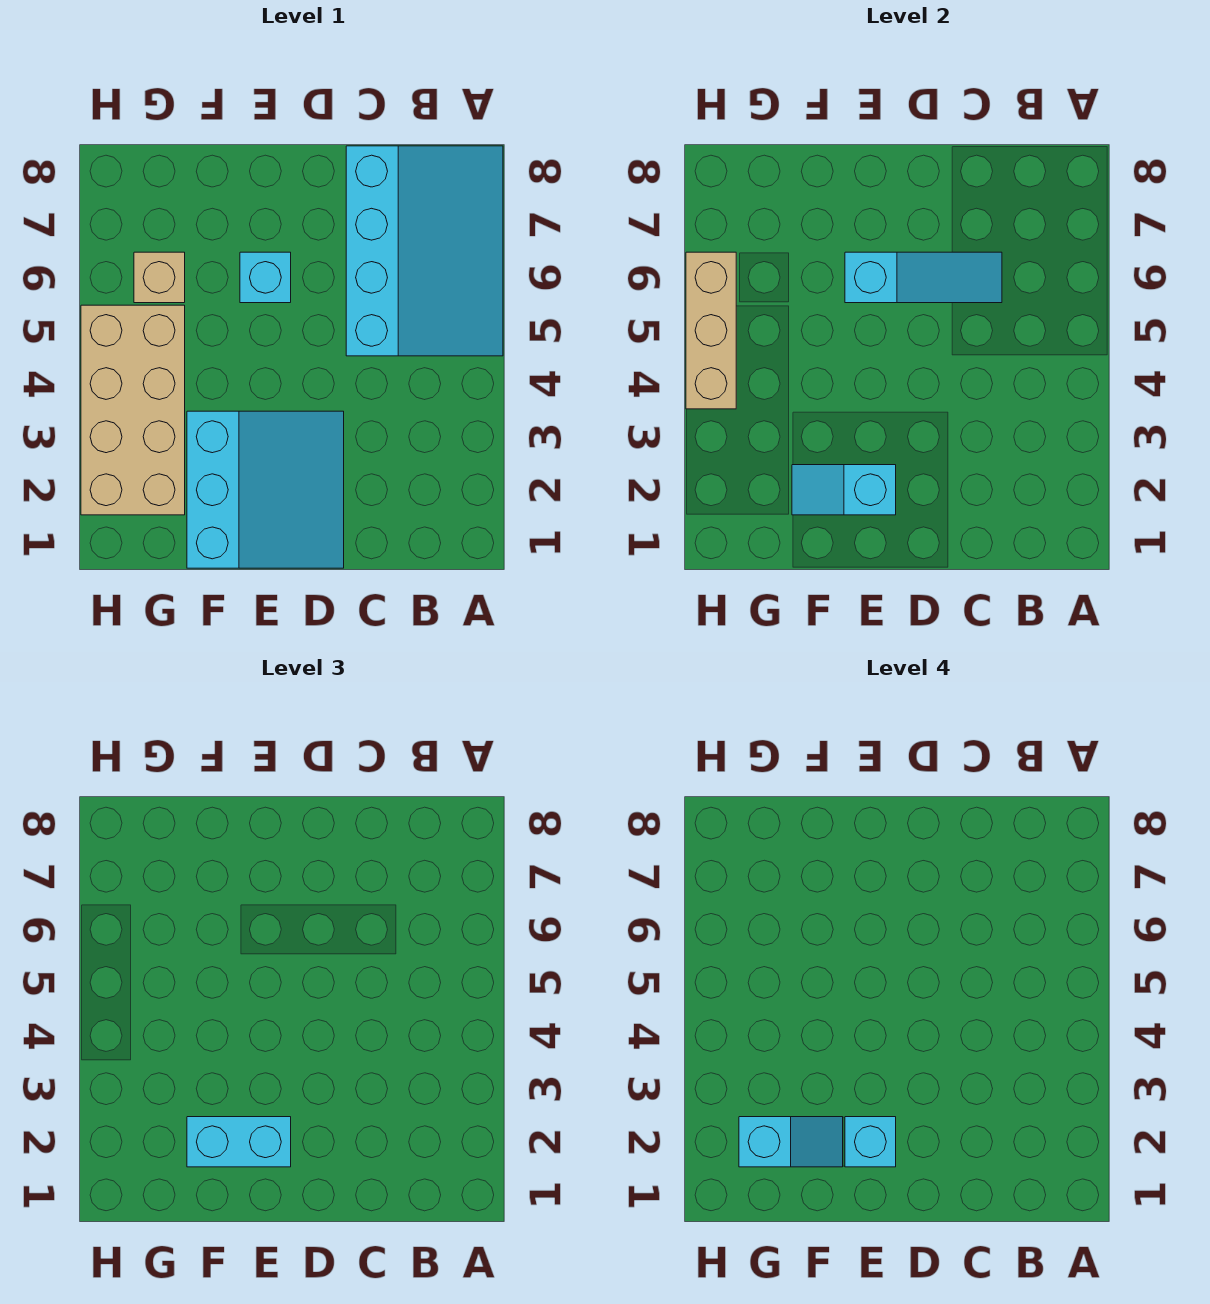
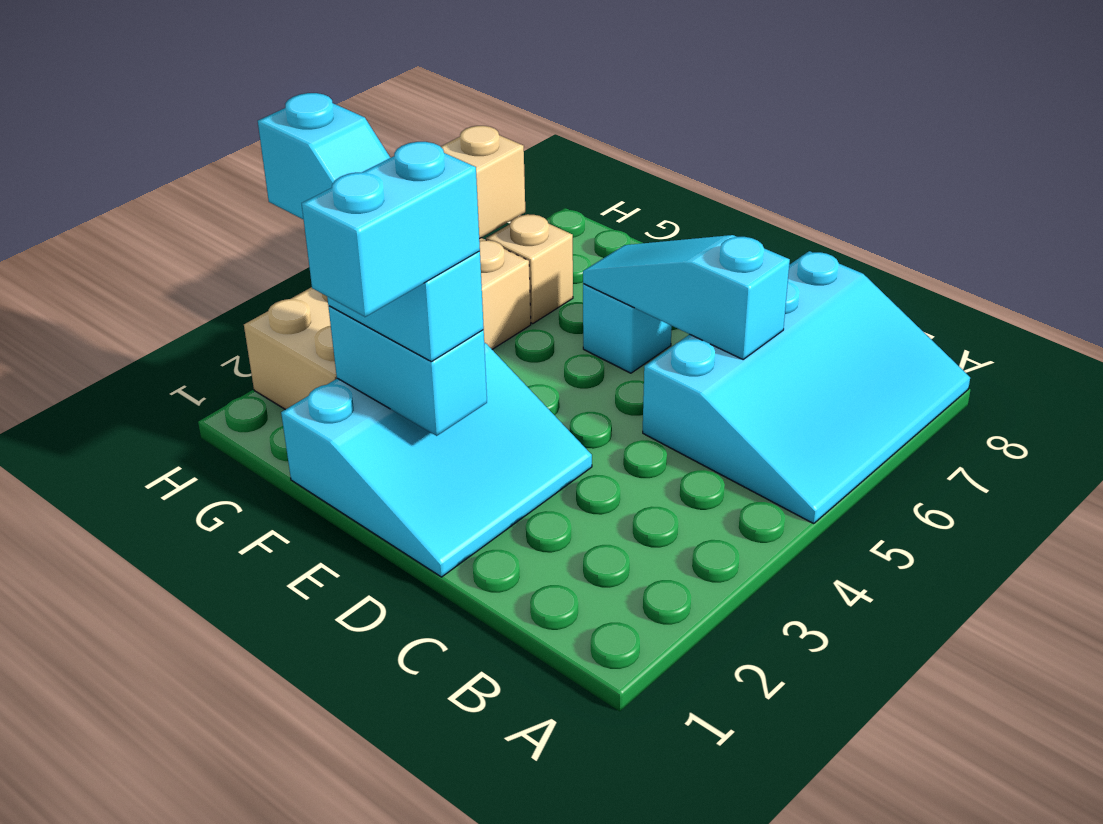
cyan slope C6:E6 level 2 top E -> cyan slope C6:E6 level 2 top C
cyan slope E2:F2 level 2 top E -> cyan brick E2:F2 level 2
cyan brick E2 level 4 -> cyan brick E1:E2 level 4

